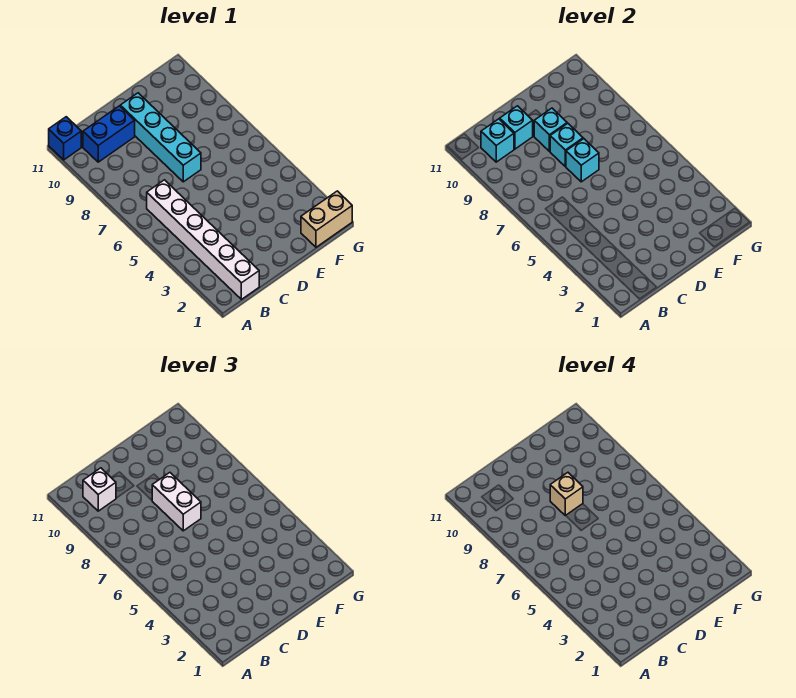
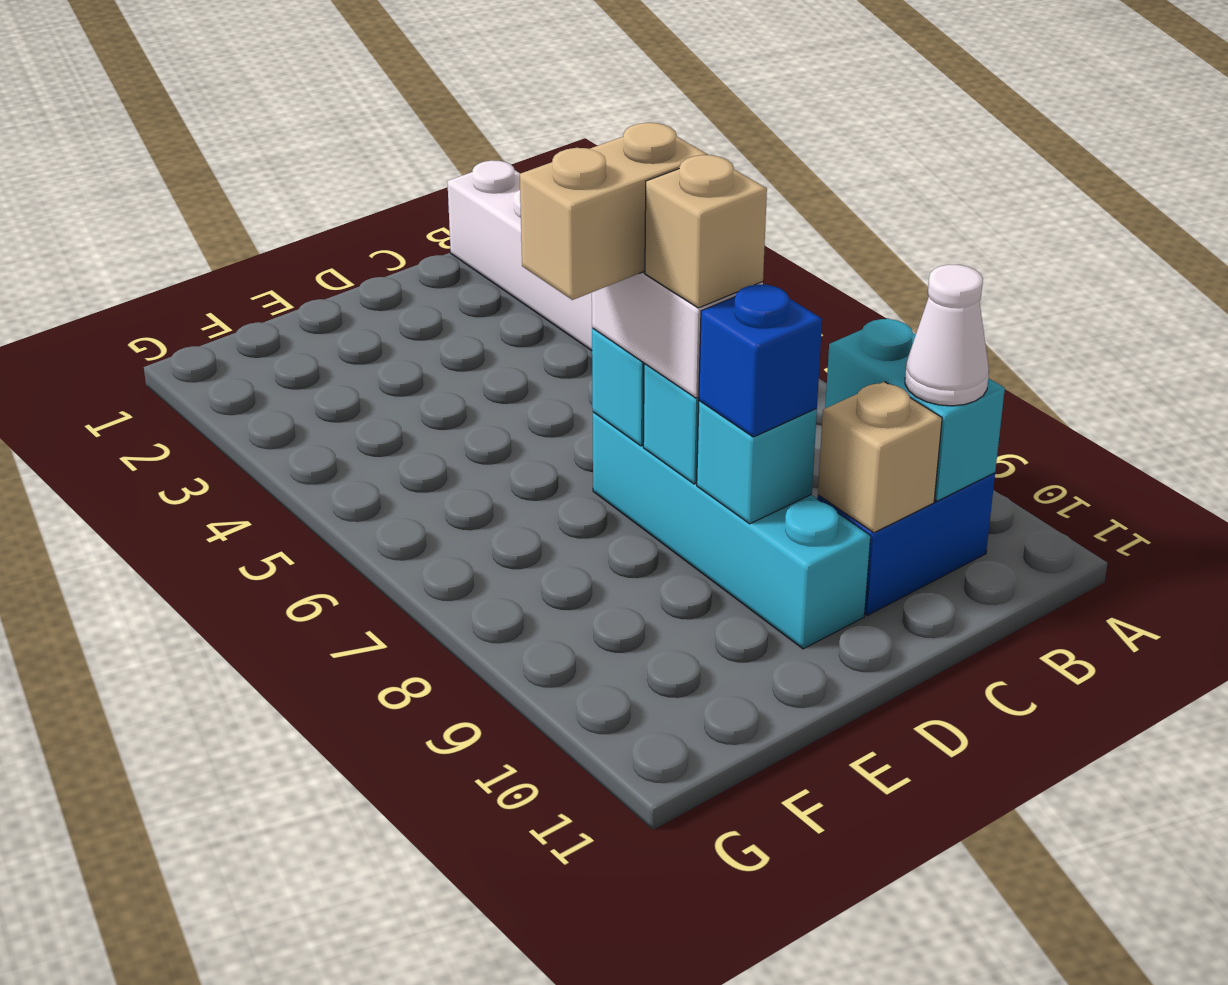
blue brick A11 level 1 -> blue brick D9 level 3
cyan brick B10 level 2 -> cyan brick B9:B10 level 2
white brick B10 level 3 -> white cone B10 level 3
cyan brick C10 level 2 -> tan brick C10 level 2
tan brick F1:G1 level 1 -> tan brick D7:E7 level 4

